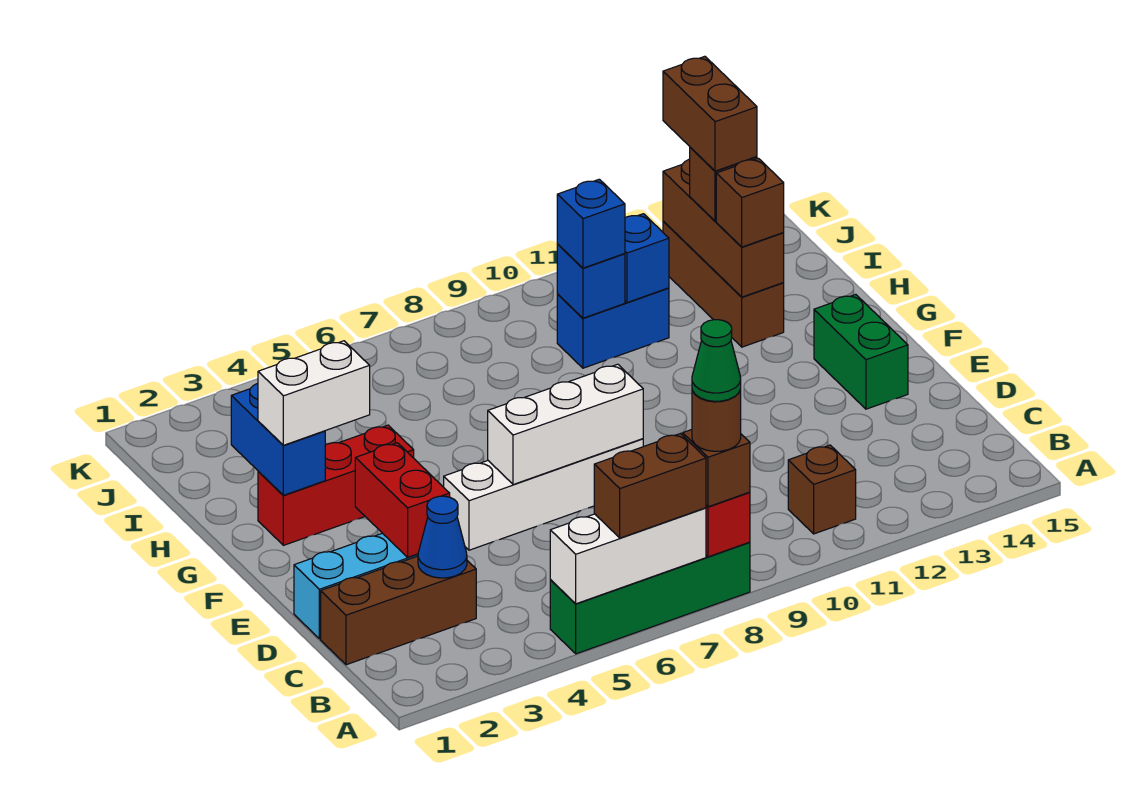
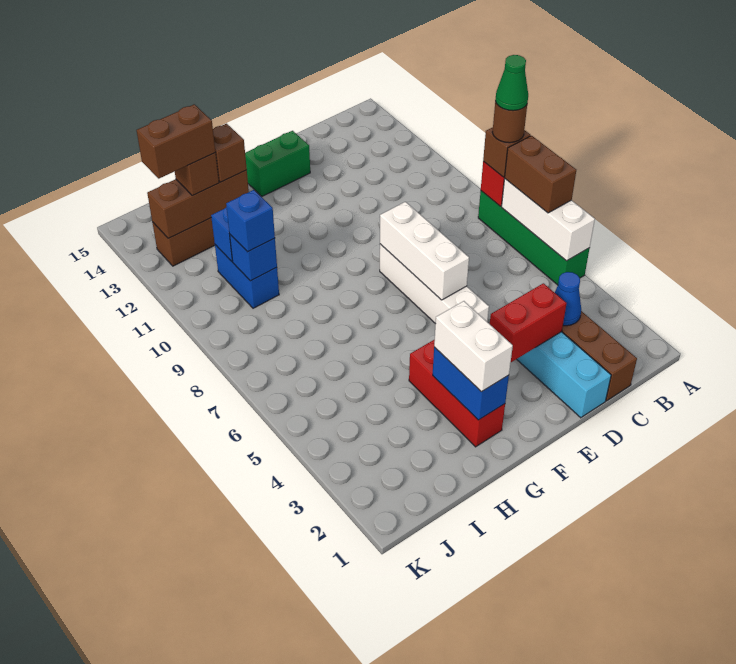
brown brick B11 level 1 -> none
blue brick G2:H2 level 2 -> blue brick G2:G3 level 2

